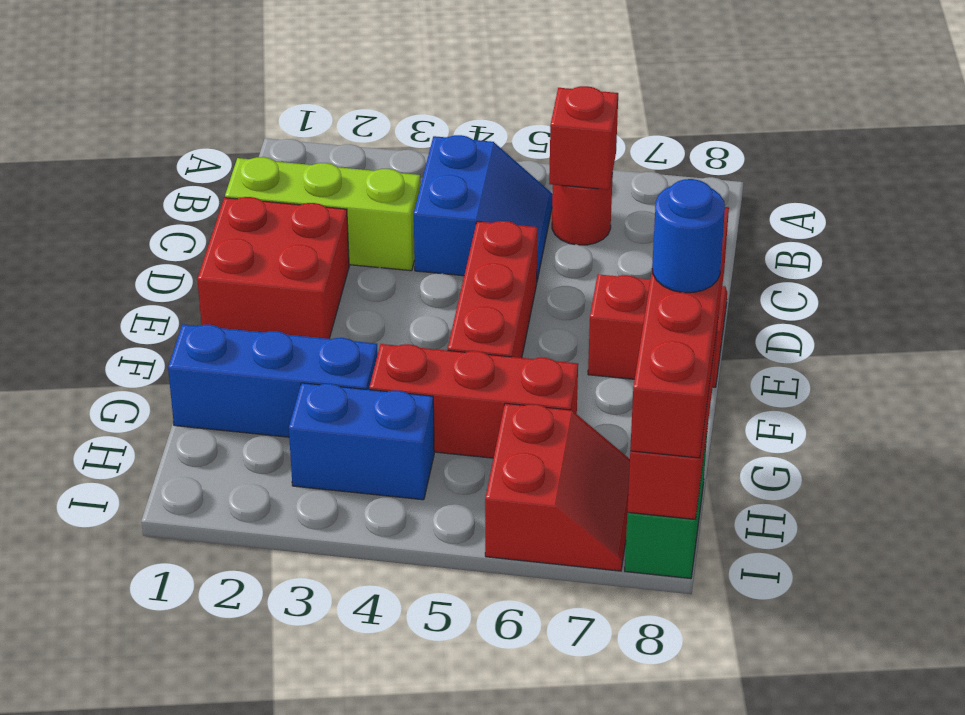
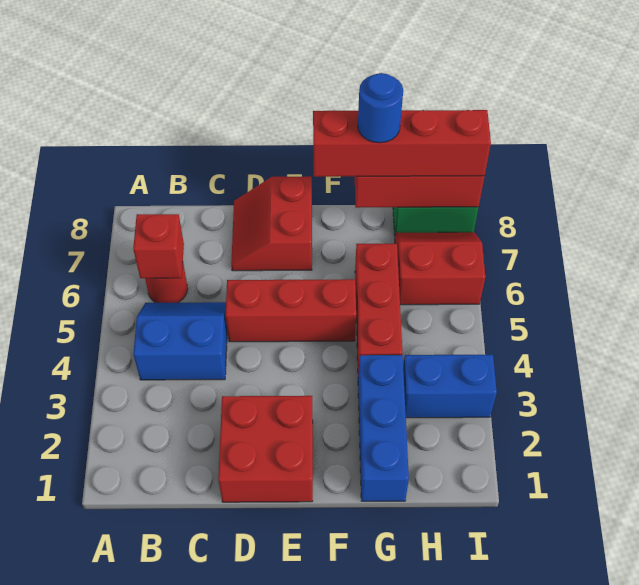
lime brick C1:C3 level 1 -> none
blue brick H3:H4 level 1 -> blue brick H3:I3 level 1

